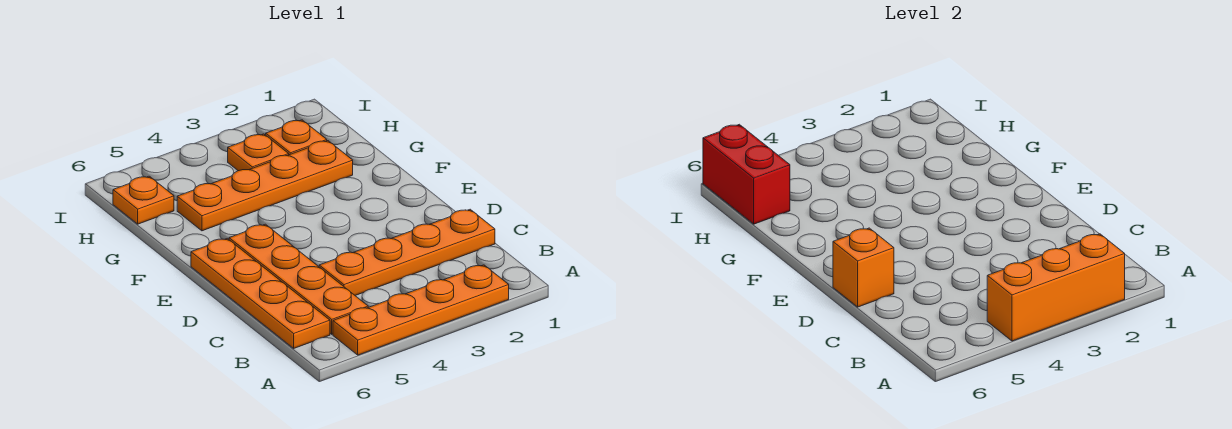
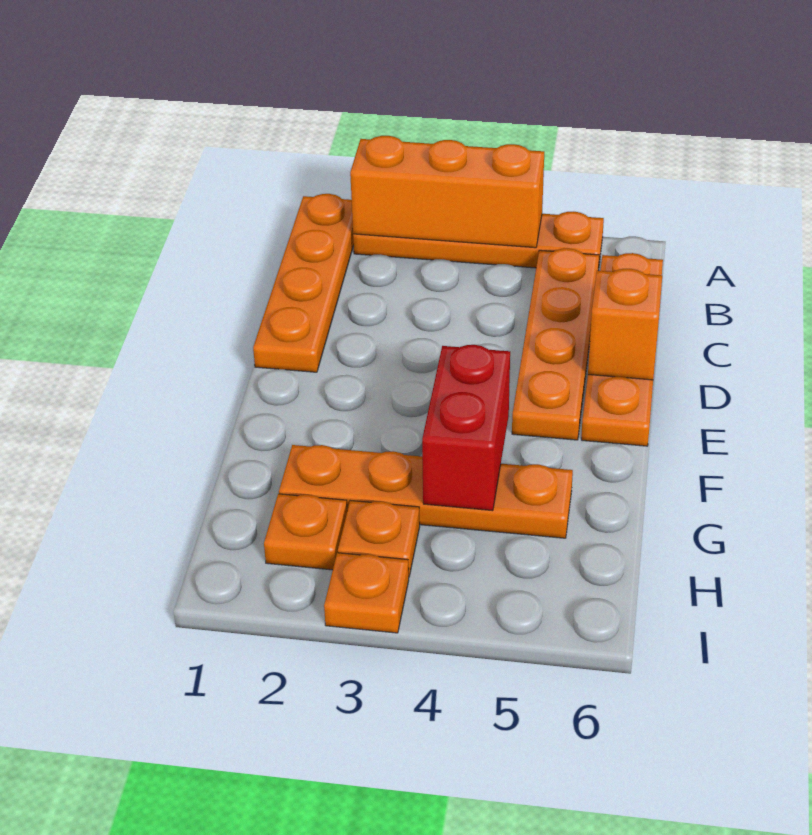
orange plate C1:C4 level 1 -> orange plate A1:D1 level 1
orange plate H6 level 1 -> orange plate I3 level 1
red brick H6:I6 level 2 -> red brick F4:G4 level 2

